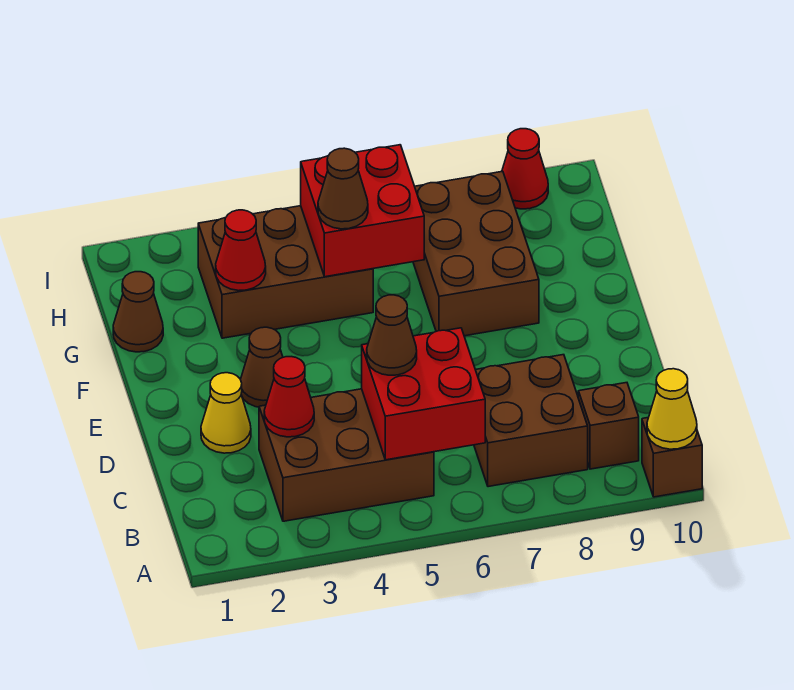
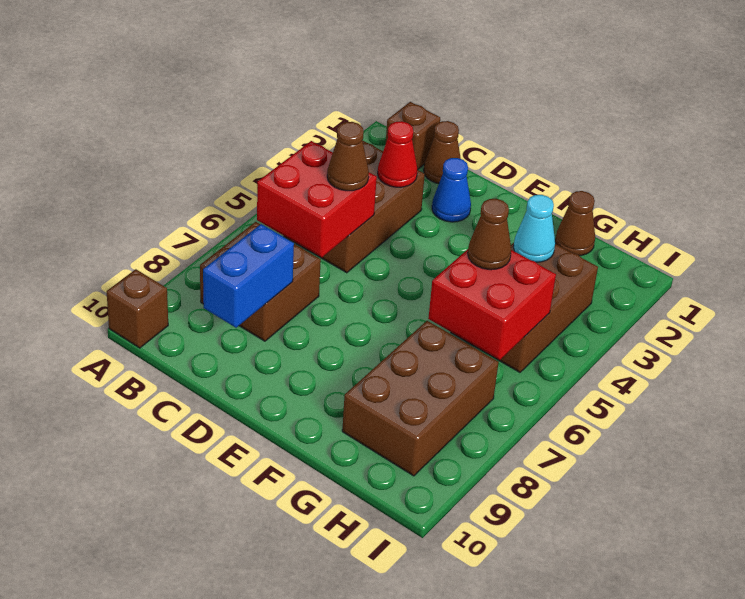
yellow cone A10 level 2 -> none
brown brick B9 level 1 -> brown brick B1 level 1
none -> blue brick C8:C9 level 2
yellow cone D2 level 1 -> blue cone D2 level 1
brown cone E3 level 1 -> brown cone C1 level 1
brown brick F7:H8 level 1 -> brown brick G7:H9 level 1
red cone G3 level 2 -> cyan cone G3 level 2
red cone I9 level 1 -> none

